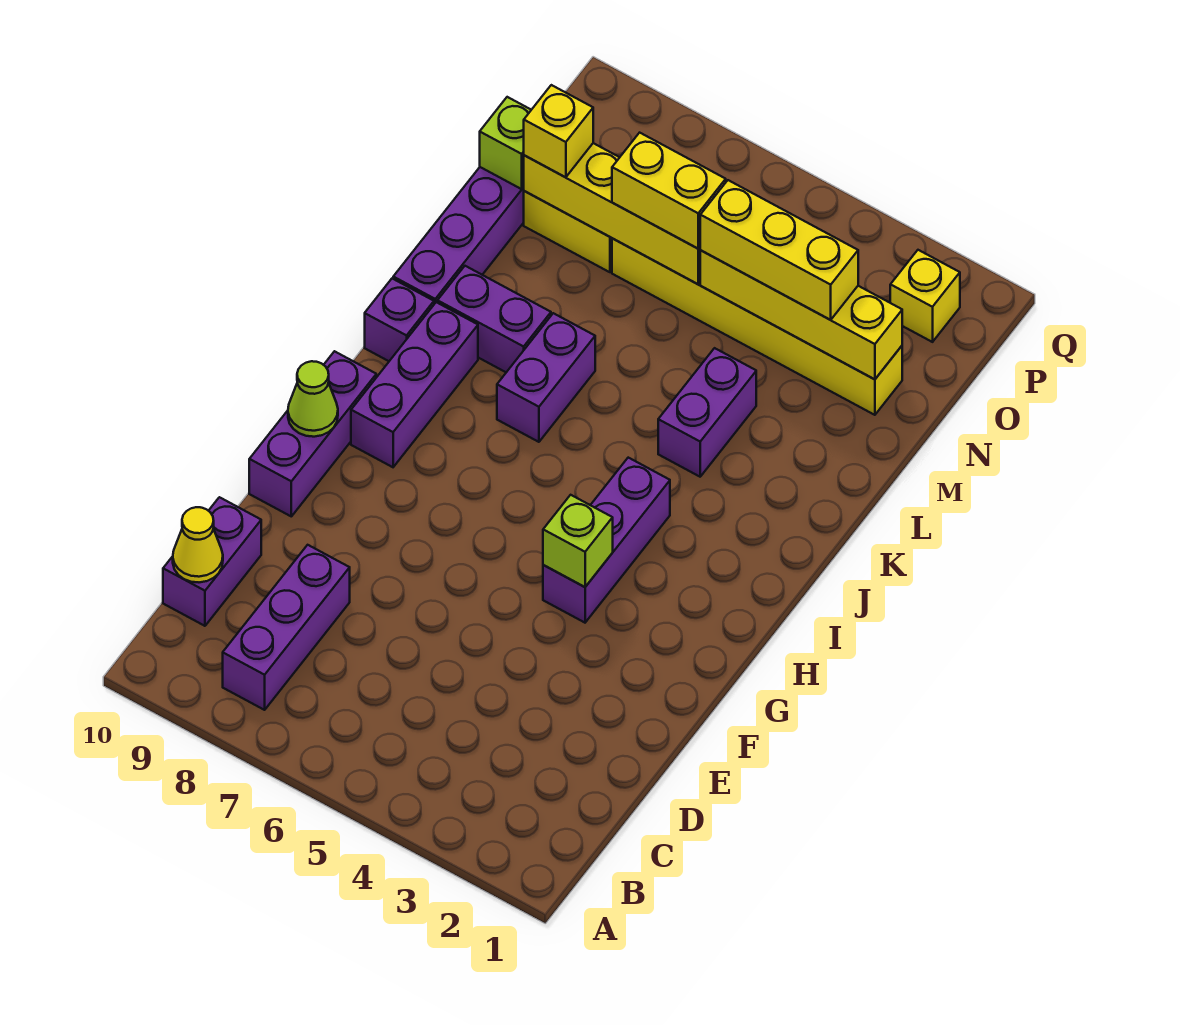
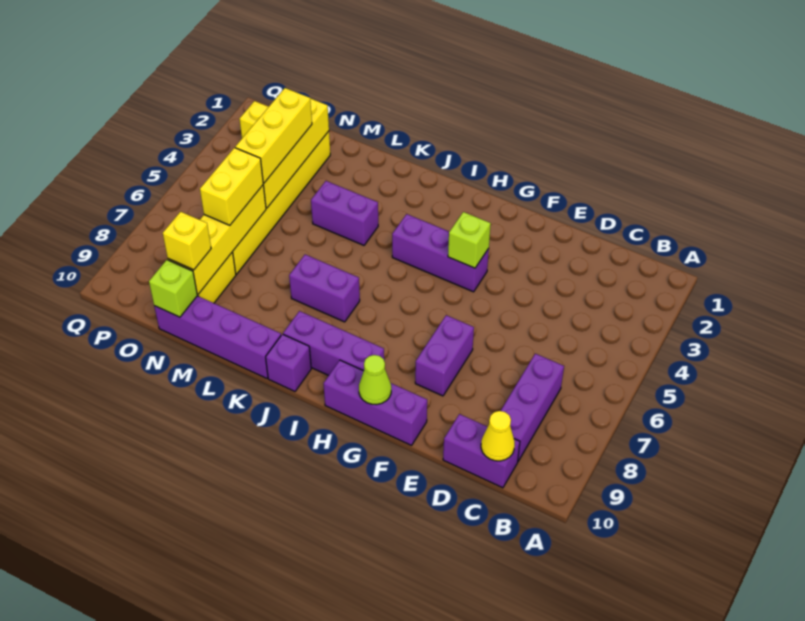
purple brick B8:D8 level 1 -> purple brick C7:C9 level 1
purple brick K8:K9 level 1 -> purple brick F7:F8 level 1

